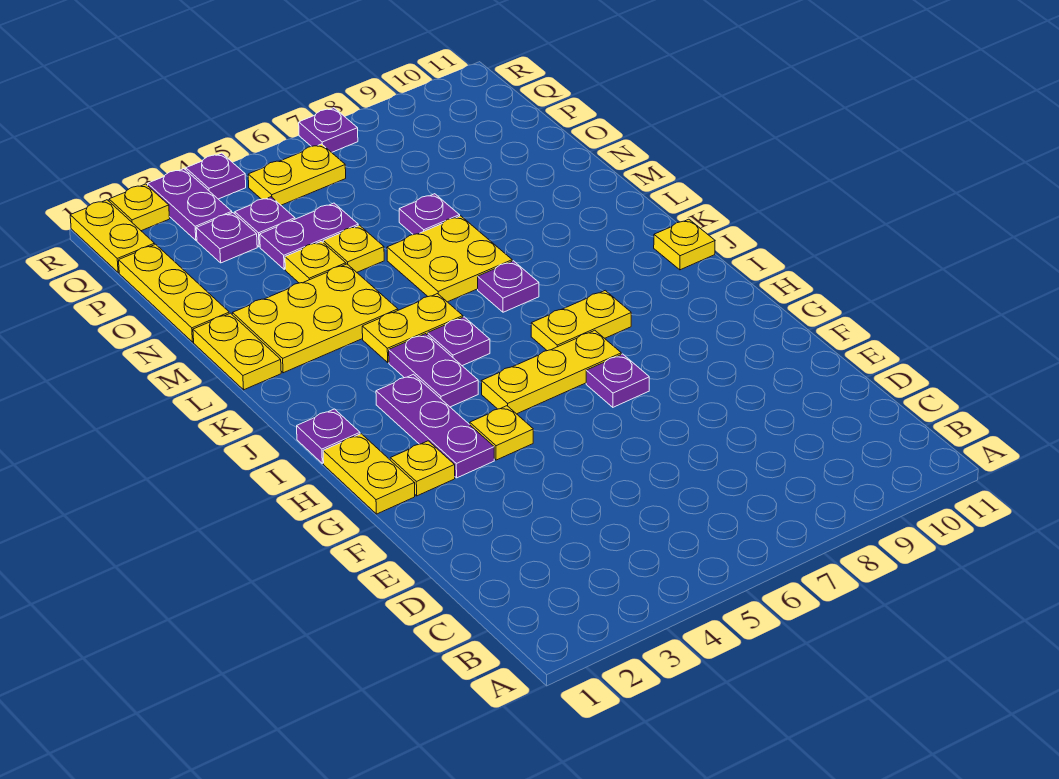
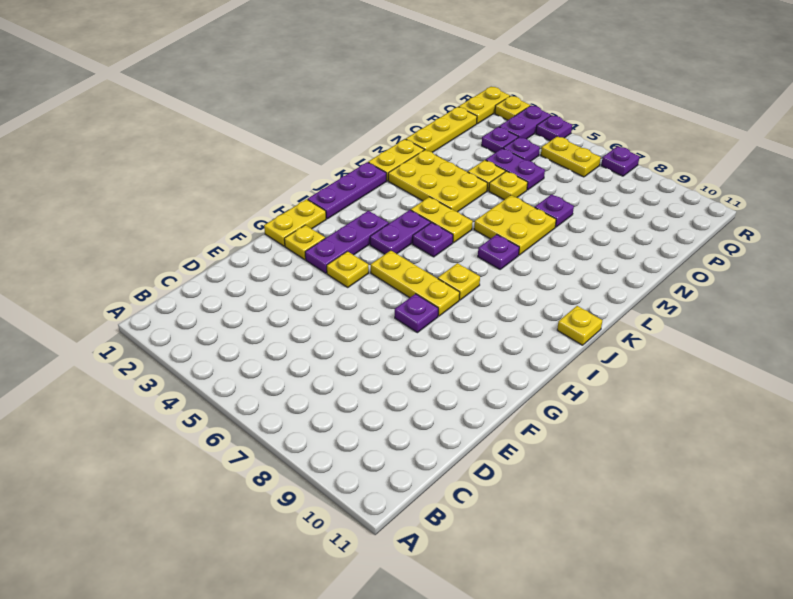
purple plate I1 level 1 -> purple plate I1:K1 level 1
yellow plate I7:I8 level 1 -> yellow plate I7 level 1

